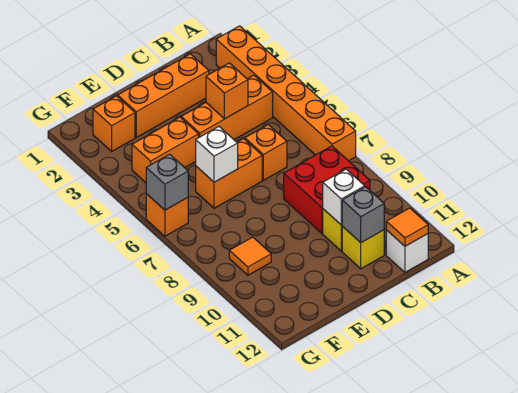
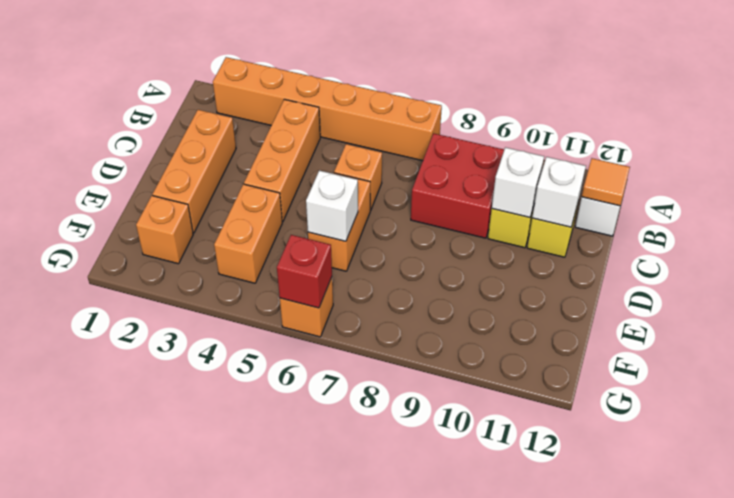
orange brick C4 level 2 -> none
grey brick C11 level 2 -> white brick C11 level 2
orange tile F9 level 1 -> none
grey brick G6 level 2 -> red brick G6 level 2

